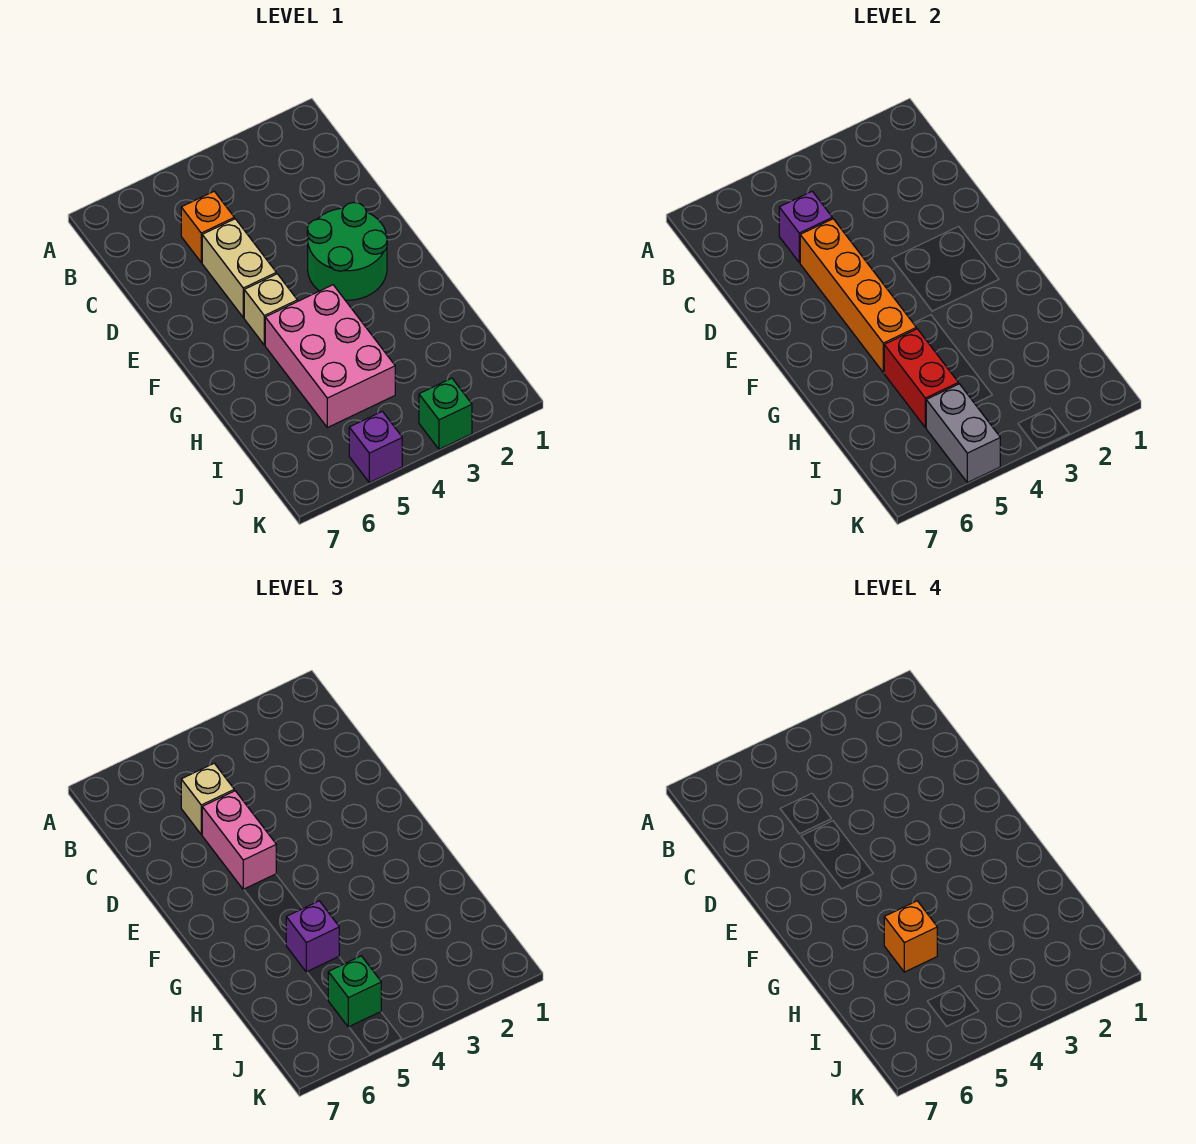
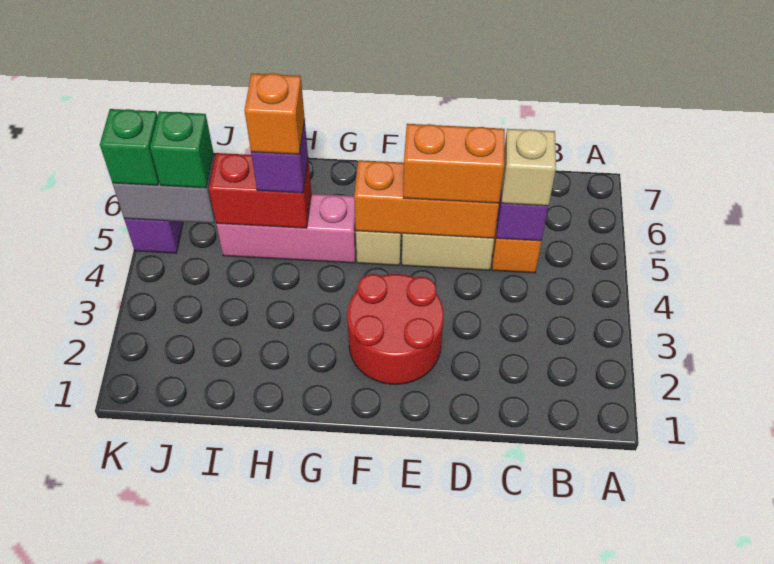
orange brick D5:G5 level 2 -> orange brick D5:F5 level 2
pink brick D5:E5 level 3 -> orange brick D5:E5 level 3
green round brick E2:F3 level 1 -> red round brick E2:F3 level 1
pink brick G4:I5 level 1 -> pink brick G5:I5 level 1
green brick K3 level 1 -> green brick K5 level 3

